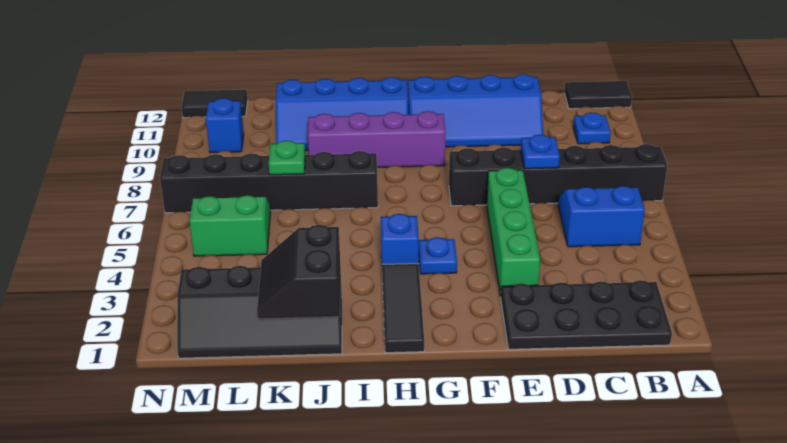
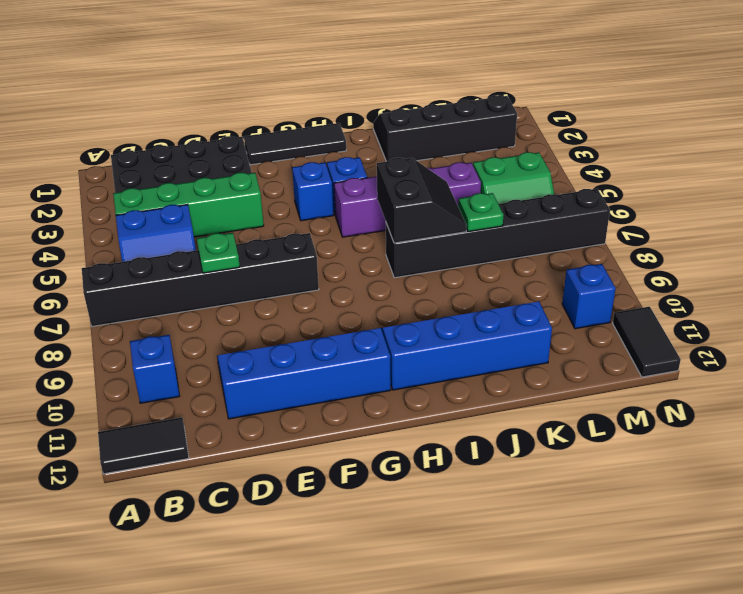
blue plate B10 level 1 -> blue brick B10 level 1
blue plate D7 level 2 -> green plate D7 level 2
green brick E3:E6 level 1 -> green brick B4:E4 level 1
blue plate G4 level 1 -> blue brick G4 level 1
purple brick G9:J9 level 1 -> purple brick H5:K5 level 1
black tile H1:H3 level 1 -> black tile F1:H1 level 1
black slope J1:K2 level 2 top J -> black slope I6:J7 level 2 top I
black tile M12:N12 level 1 -> black tile N11:N12 level 1

